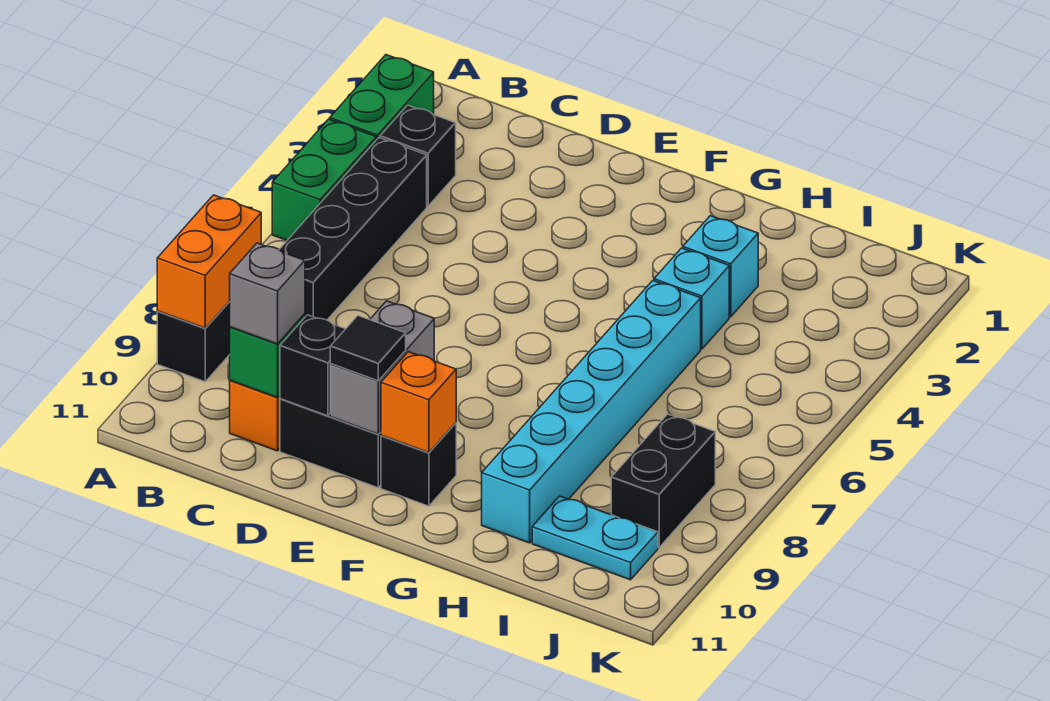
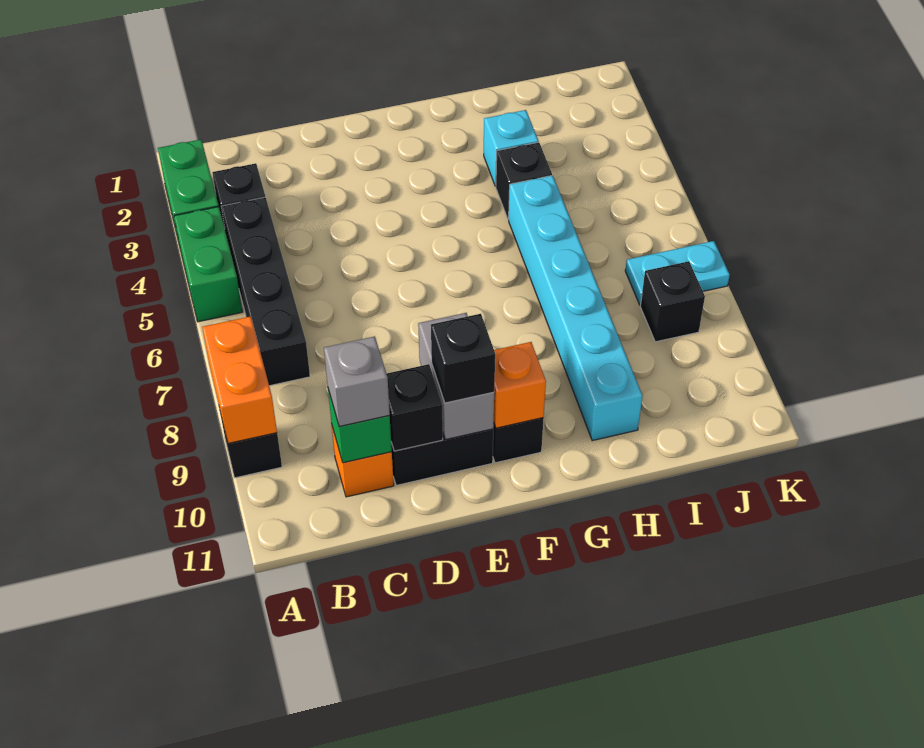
black tile E10 level 3 -> black brick E10 level 3
cyan brick H4 level 1 -> black brick H4 level 1
cyan plate I10:J10 level 1 -> cyan plate J7:K7 level 1
black brick J8:J9 level 1 -> black brick J8 level 1

